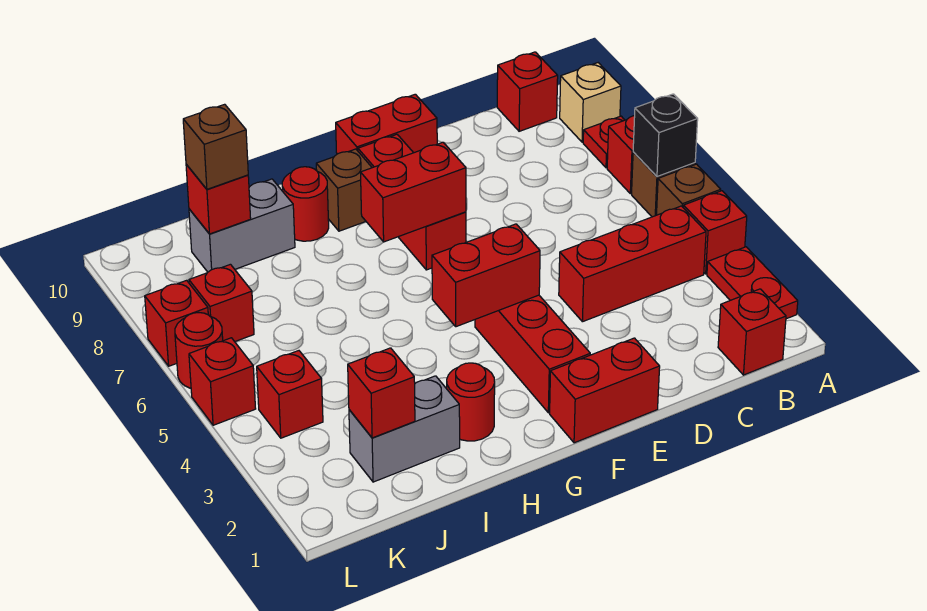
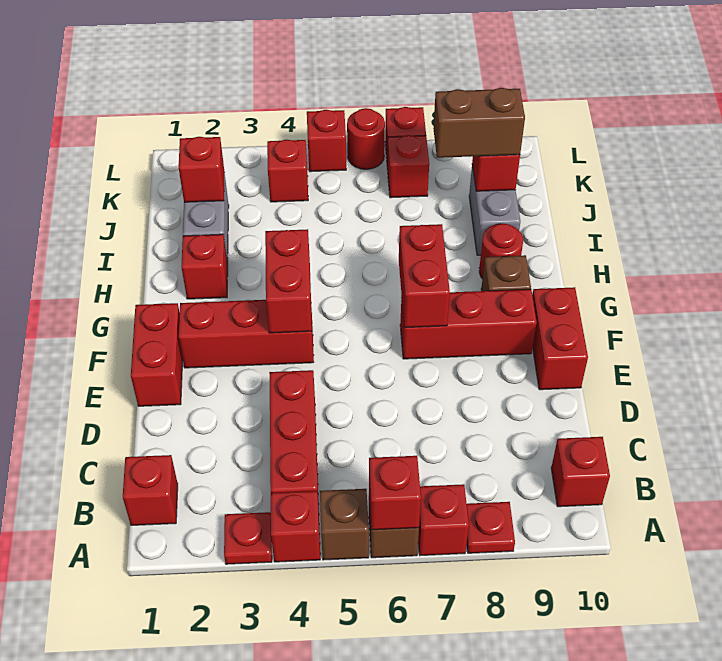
red plate A2:A3 level 1 -> red plate A3 level 1
black brick A6 level 2 -> red brick A6 level 2
tan brick A9 level 1 -> none
red round brick H2 level 1 -> red brick H2 level 1
brown brick J9 level 3 -> brown brick J8:J9 level 3

